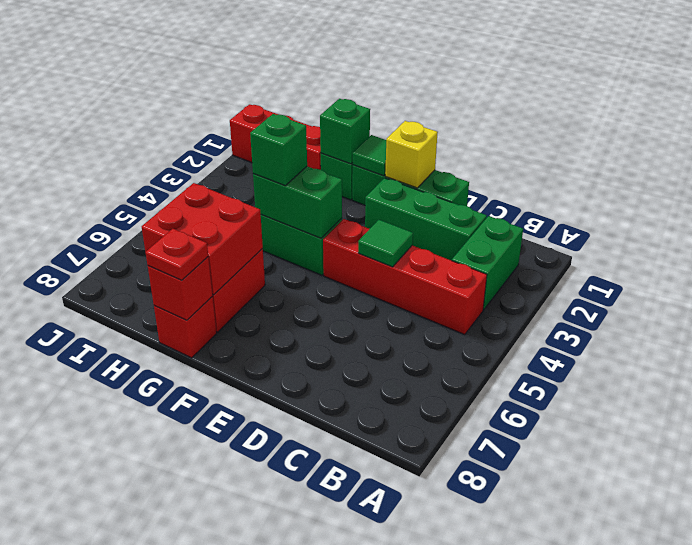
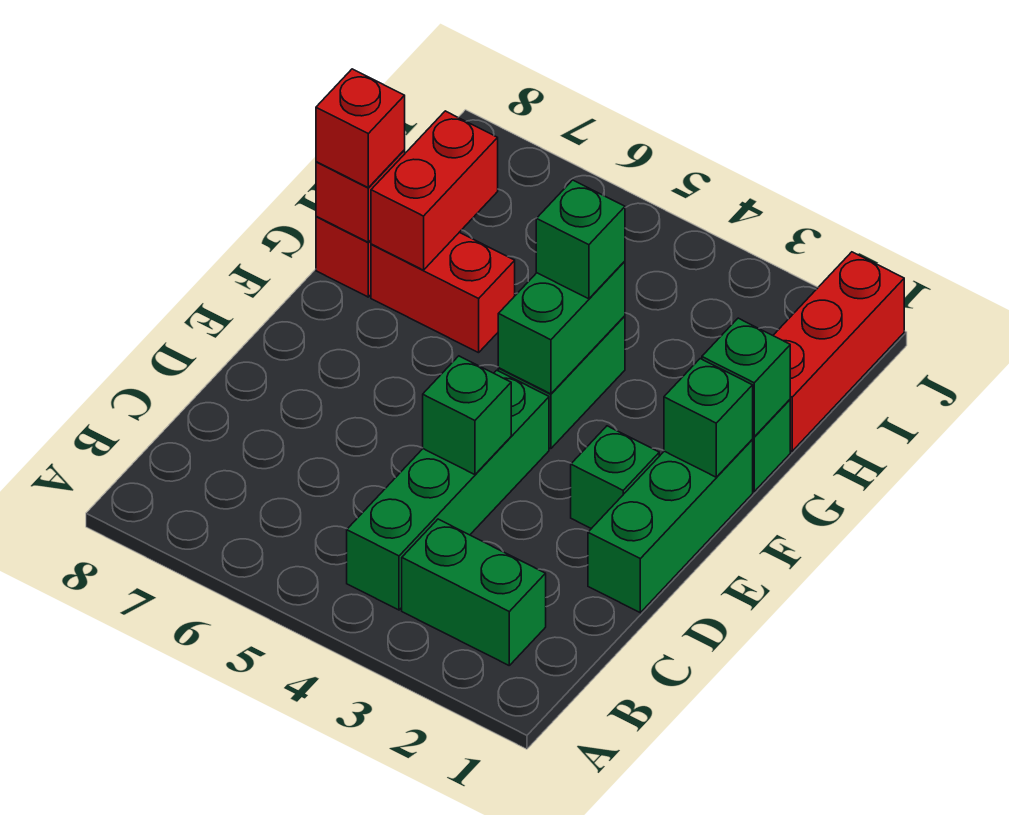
red brick B4:E4 level 1 -> green brick B4:E4 level 1
green brick C2:E2 level 1 -> green brick E2 level 1
green tile D4 level 2 -> green brick D4 level 2
yellow brick E1 level 2 -> none
green tile F1 level 2 -> green brick F1 level 2
red brick G6:H7 level 2 -> red brick G7:H7 level 2
red plate G8 level 3 -> red brick G8 level 3

